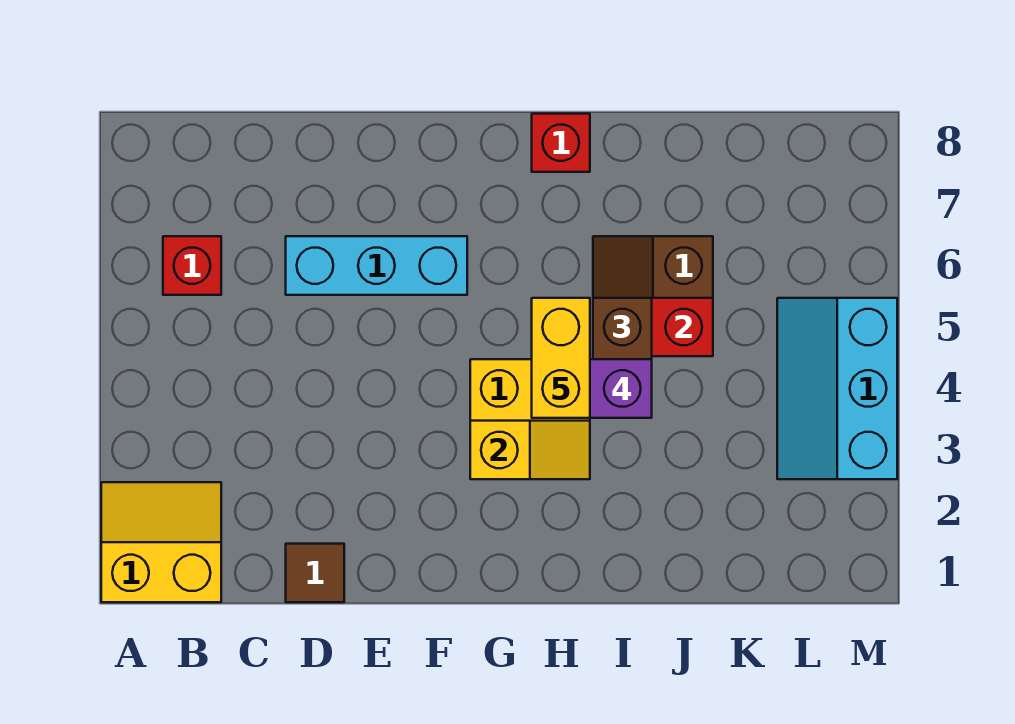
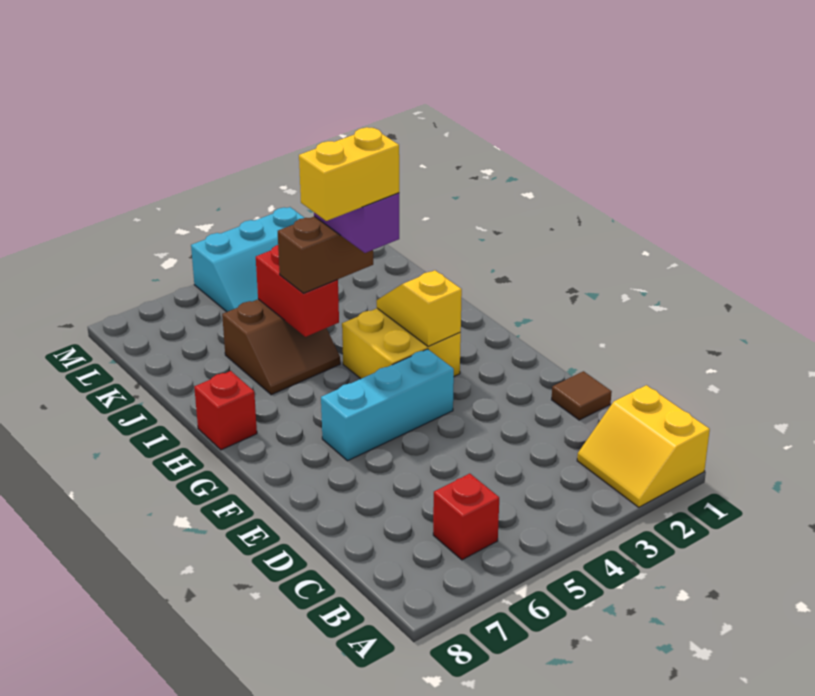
cyan brick D6:F6 level 1 -> cyan brick F4:F6 level 1

